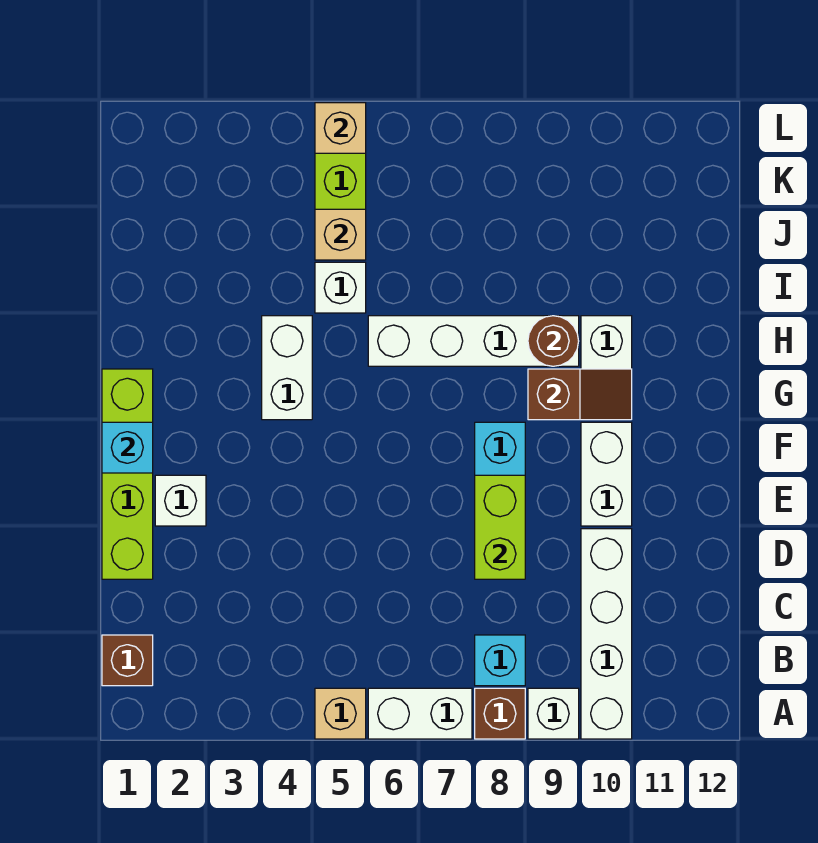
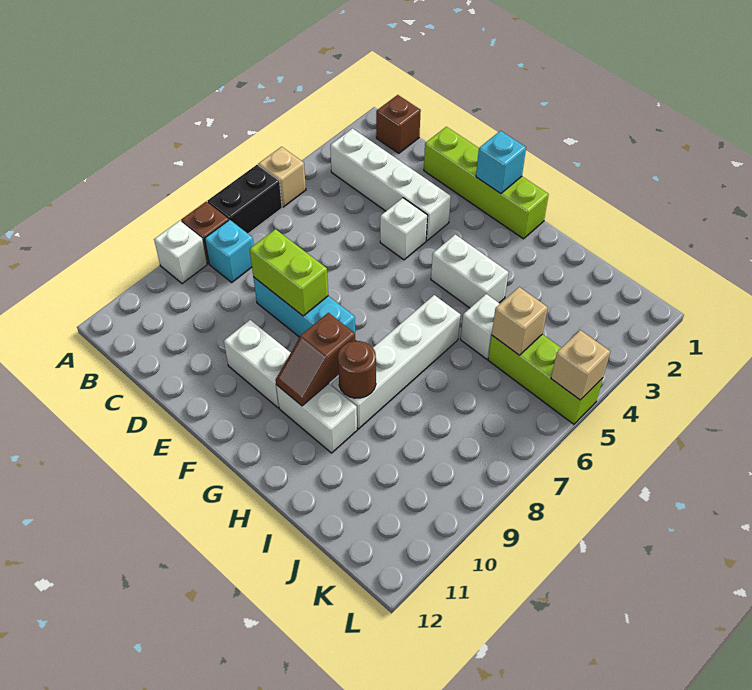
white brick A6:A7 level 1 -> black brick A6:A7 level 1
white brick A10:D10 level 1 -> white brick B3:E3 level 1
white brick E2 level 1 -> white brick E4 level 1

